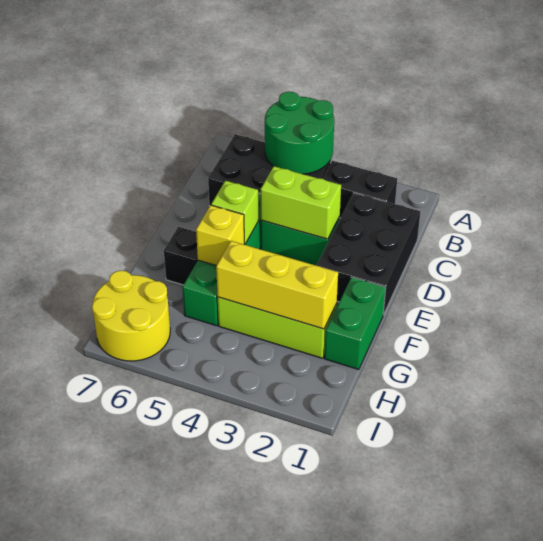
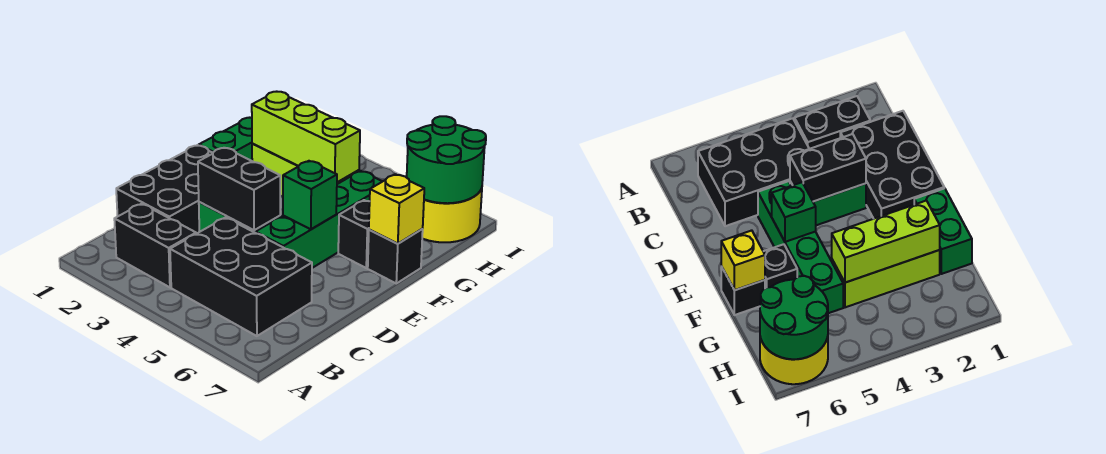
green round brick A4:B5 level 2 -> green round brick H6:I7 level 2
lime brick D3:D4 level 2 -> black brick D3:D4 level 2
lime brick E5 level 2 -> green brick E5 level 2
yellow brick F5 level 2 -> yellow brick F7 level 2
none -> black brick F7 level 1
yellow brick G2:G4 level 2 -> lime brick G2:G4 level 2

